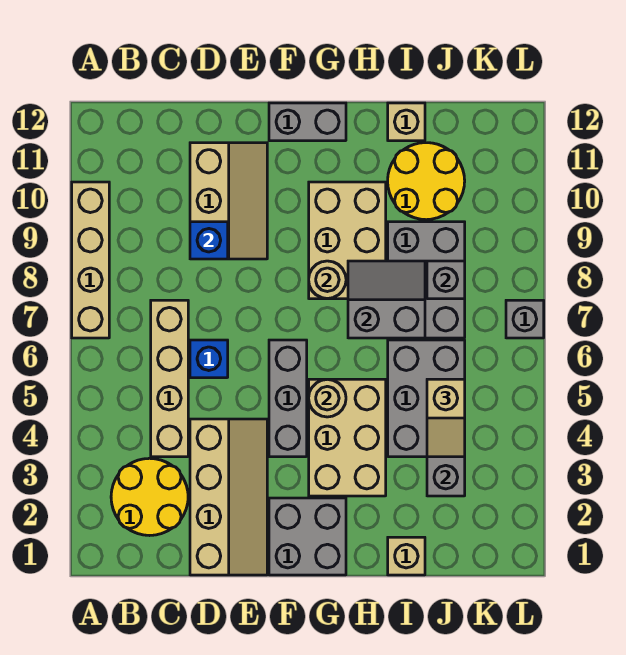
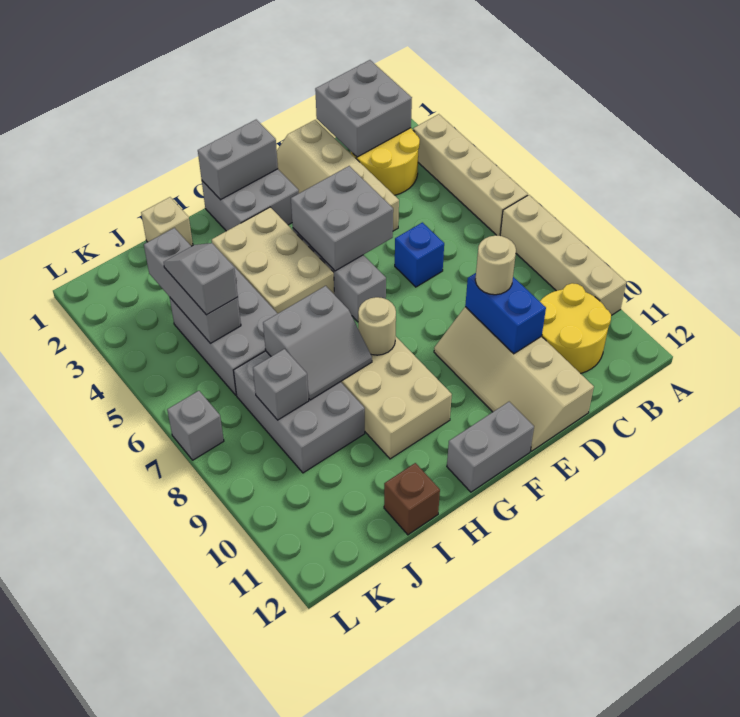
none -> grey brick B1:C2 level 2
tan brick C4:C7 level 1 -> tan brick A3:A6 level 1
tan slope D9:E11 level 1 top D -> tan slope D9:E12 level 1 top D
blue brick D9 level 2 -> blue brick D9:D10 level 2
none -> grey brick E4:F5 level 2
none -> grey brick F1:G1 level 2
tan round brick G5 level 2 -> tan round brick D9 level 3
yellow round brick I10:J11 level 1 -> yellow round brick B10:C11 level 1
tan brick I12 level 1 -> brown brick I12 level 1
tan slope J4:J5 level 3 top 5 -> grey slope J4:J5 level 3 top 5

